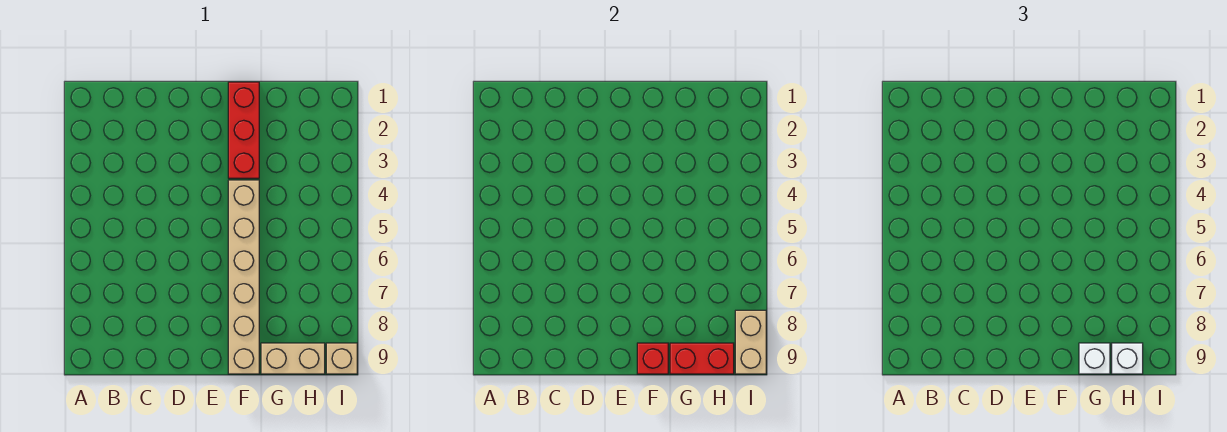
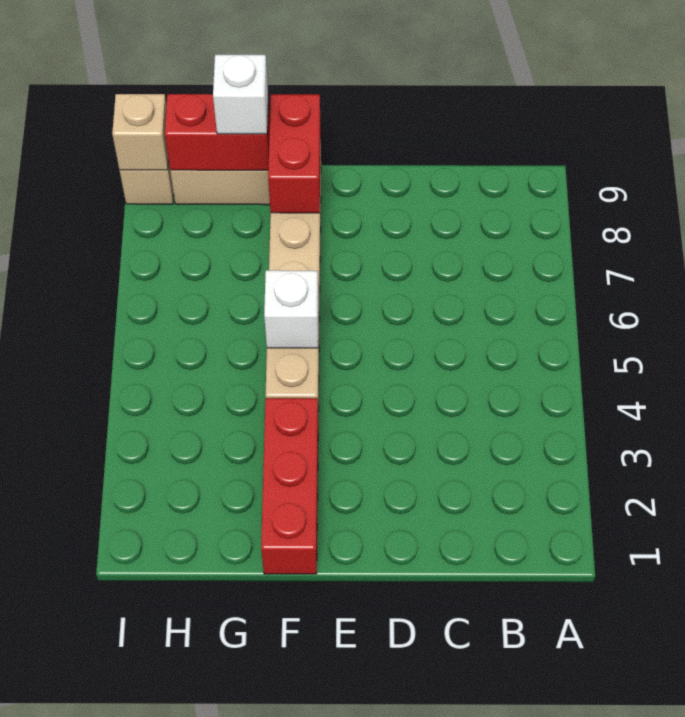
red brick F9 level 2 -> red brick F8:F9 level 2
white brick H9 level 3 -> white brick F5 level 2
tan brick I8:I9 level 2 -> tan brick I9 level 2

